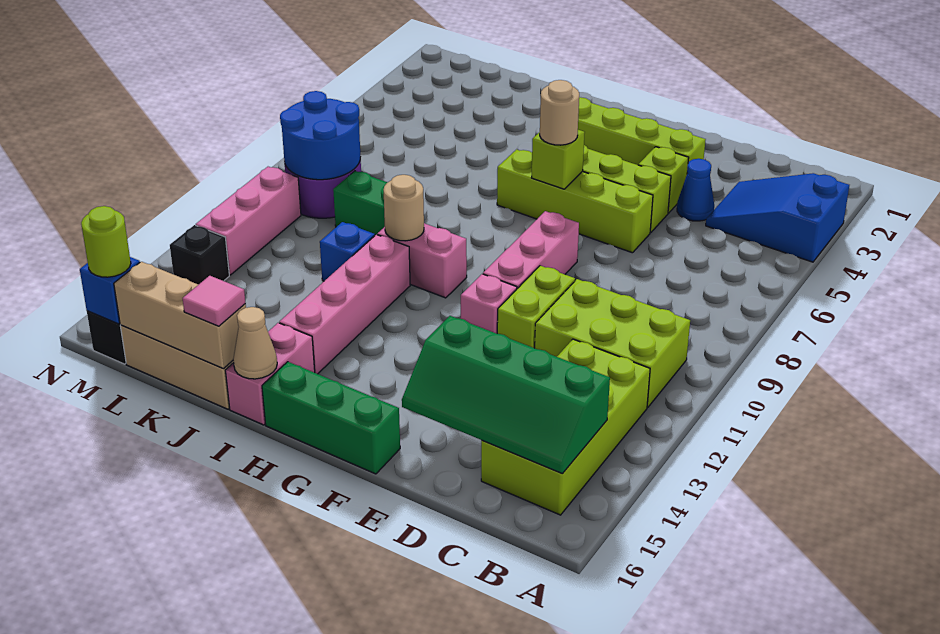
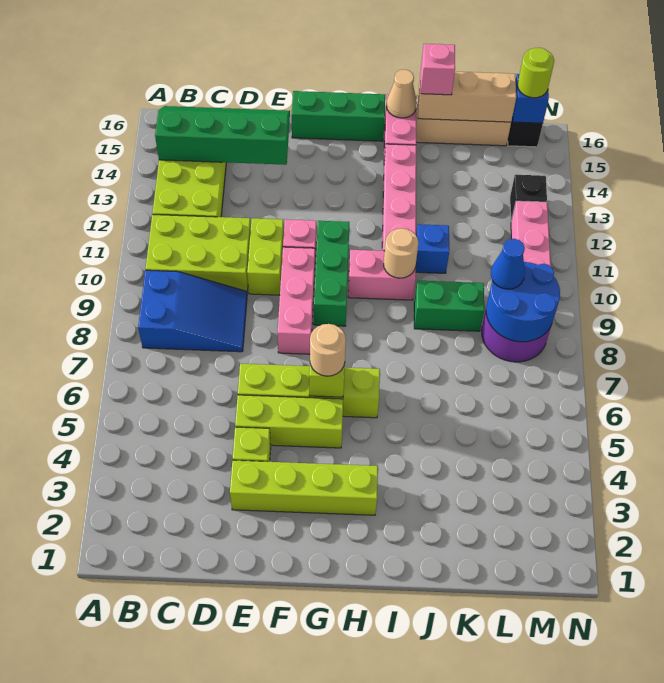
blue slope A3:C4 level 1 top A -> blue slope B8:D9 level 1 top B
blue cone D4 level 1 -> blue cone L9 level 3
none -> green brick G9:G11 level 1
pink tile J16 level 3 -> pink brick J16 level 3

